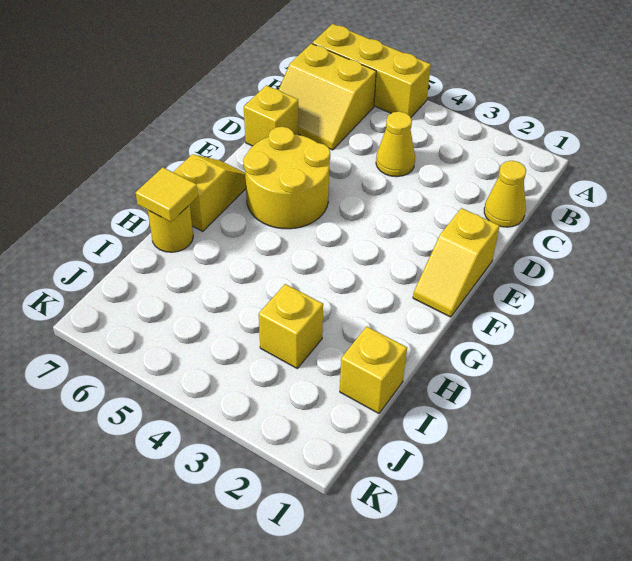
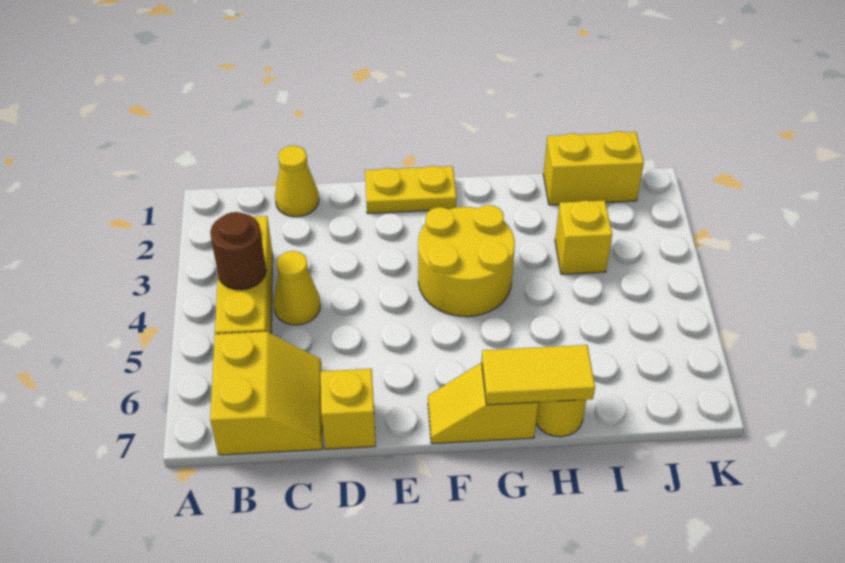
yellow brick A5:A7 level 1 -> yellow brick B3:B5 level 1
none -> brown round brick B4 level 2
yellow slope E1:F1 level 1 top E -> yellow plate E1:F1 level 1
yellow round brick E5:F6 level 1 -> yellow round brick F3:G4 level 1
yellow tile H7 level 2 -> yellow tile G7:H7 level 2
yellow brick I1 level 1 -> yellow brick I1:J1 level 1

